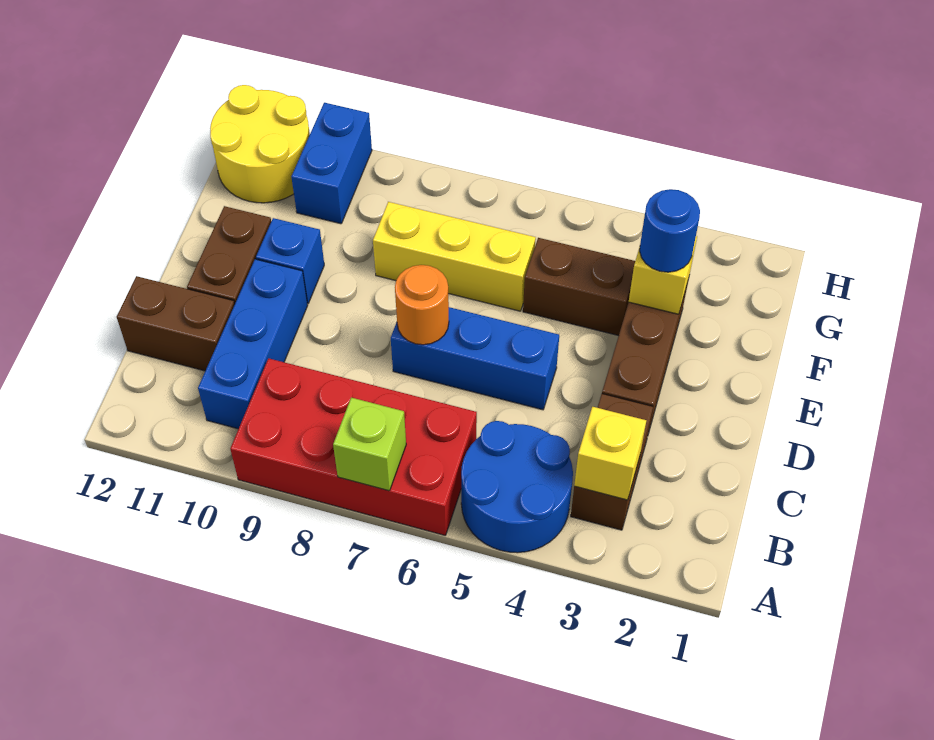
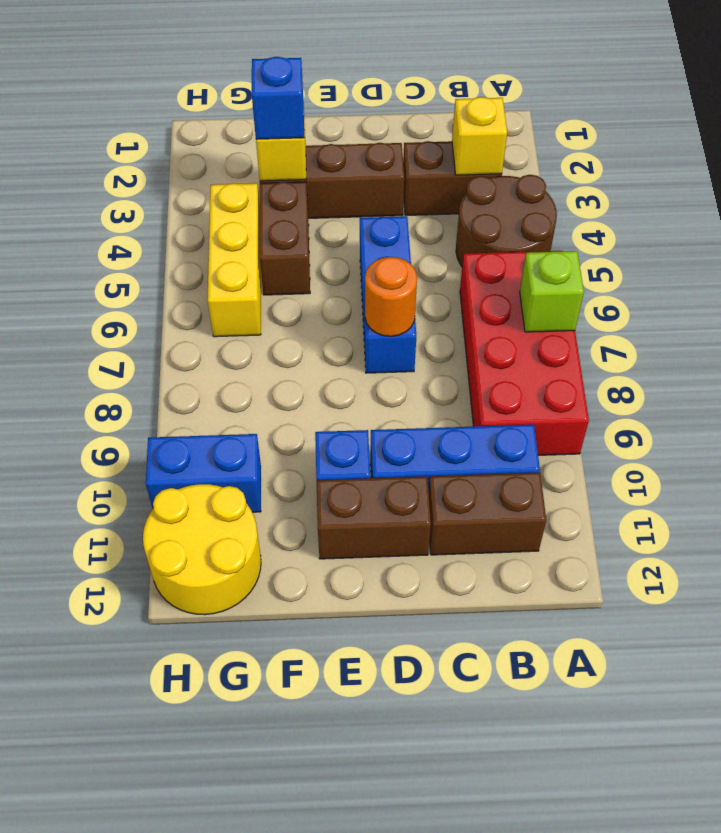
blue round brick A4:B5 level 1 -> brown round brick A4:B5 level 1
brown brick C11:C12 level 1 -> brown brick B11:C11 level 1
blue round brick F3 level 3 -> blue brick F3 level 3
yellow brick F6:F8 level 1 -> yellow brick G4:G6 level 1

